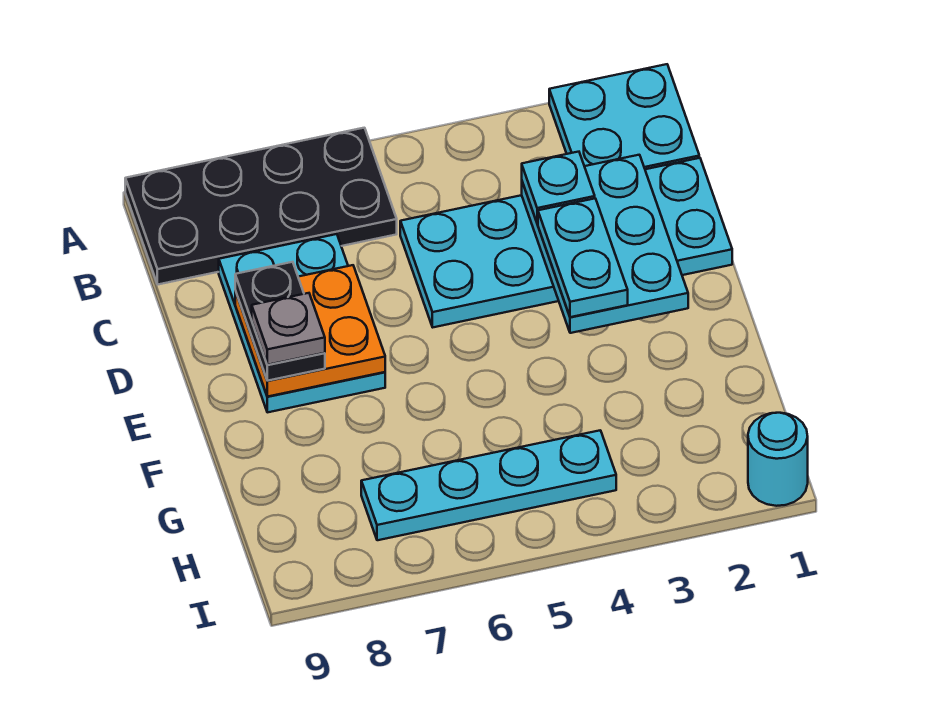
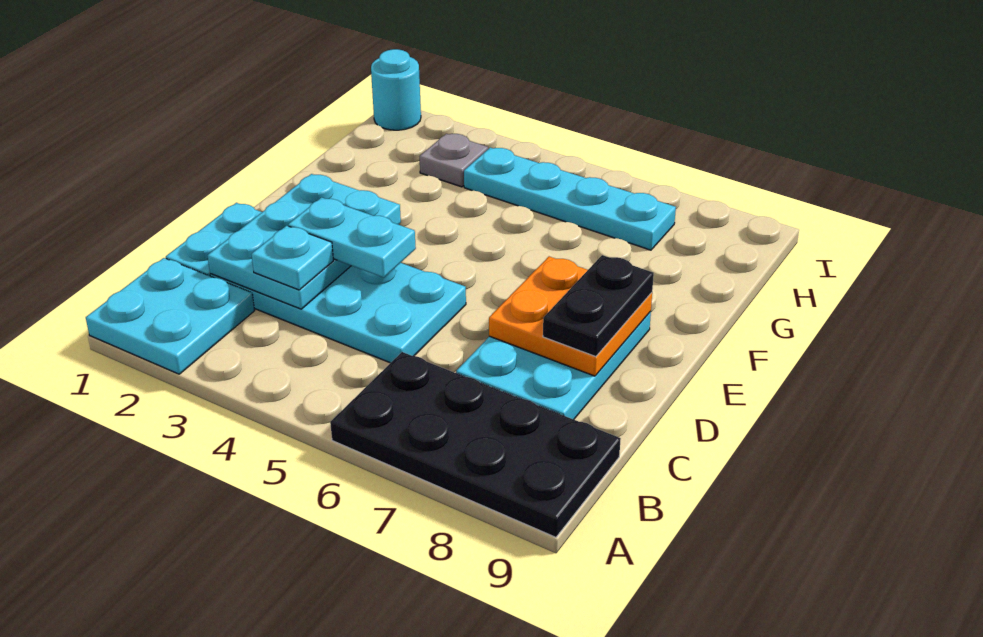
cyan plate D3:E3 level 3 -> cyan plate D3:D4 level 3
grey plate E8 level 4 -> grey plate H3 level 1

